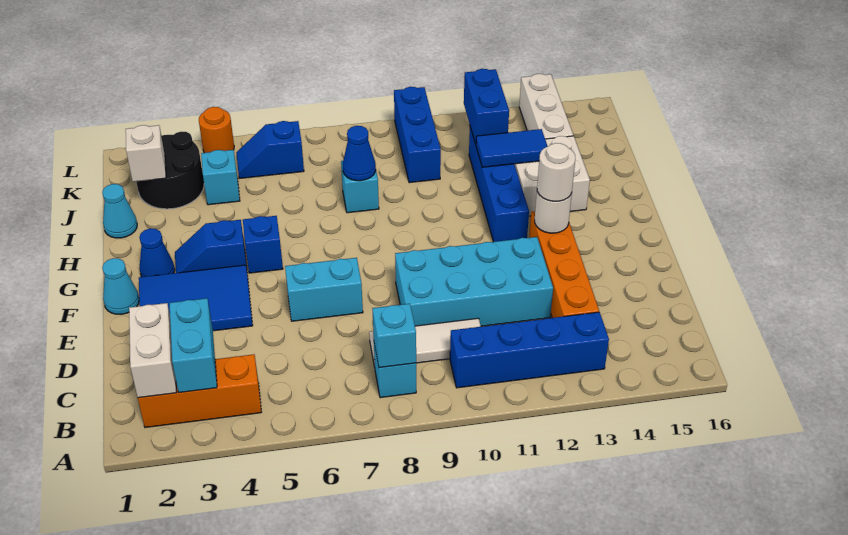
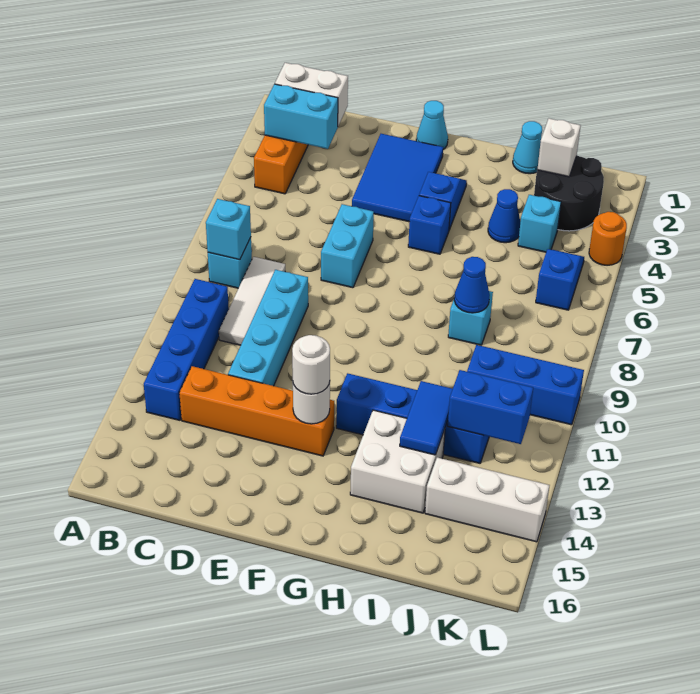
cyan brick D9:E12 level 1 -> cyan brick D9:D12 level 1
blue cone G2 level 1 -> blue cone I4 level 1

